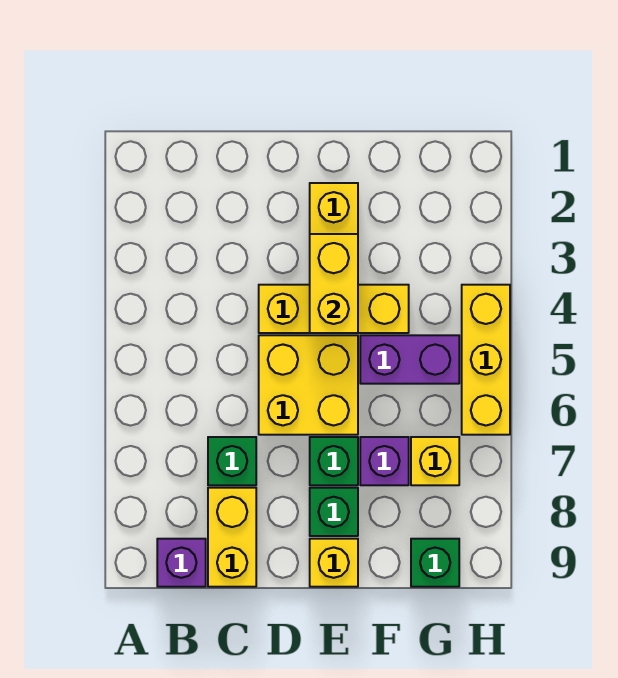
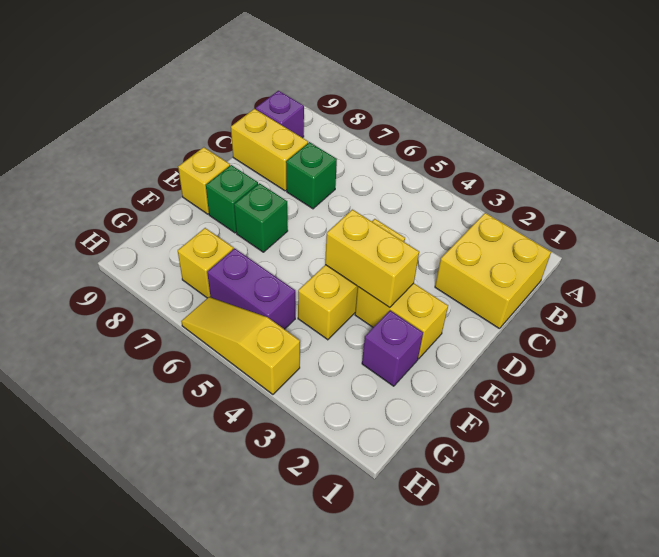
yellow brick D5:E6 level 1 -> yellow brick B1:C2 level 1
purple brick F5:G5 level 1 -> purple brick G5:G6 level 1
purple brick F7 level 1 -> purple brick F2 level 1
green brick G9 level 1 -> none
yellow brick H4:H6 level 1 -> yellow slope H4:H6 level 1 top 4

